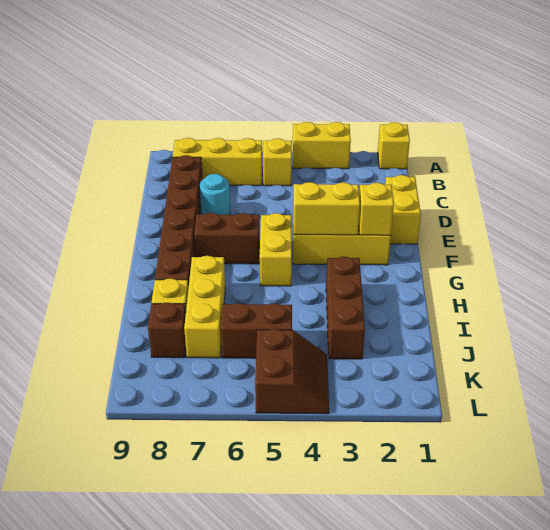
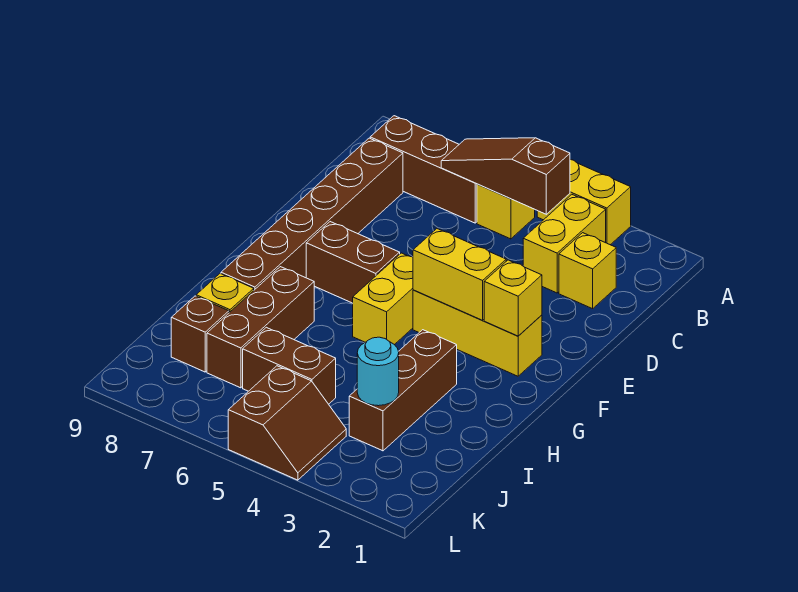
yellow brick A1 level 1 -> yellow brick C2 level 1
none -> brown slope B4:B6 level 2 top 4
yellow brick B6:B8 level 1 -> brown brick B6:B8 level 1
yellow brick D1:E1 level 1 -> yellow brick B3:C3 level 1
cyan round brick D7 level 1 -> cyan round brick J3 level 2
yellow brick H7:J7 level 1 -> brown brick H7:J7 level 1

